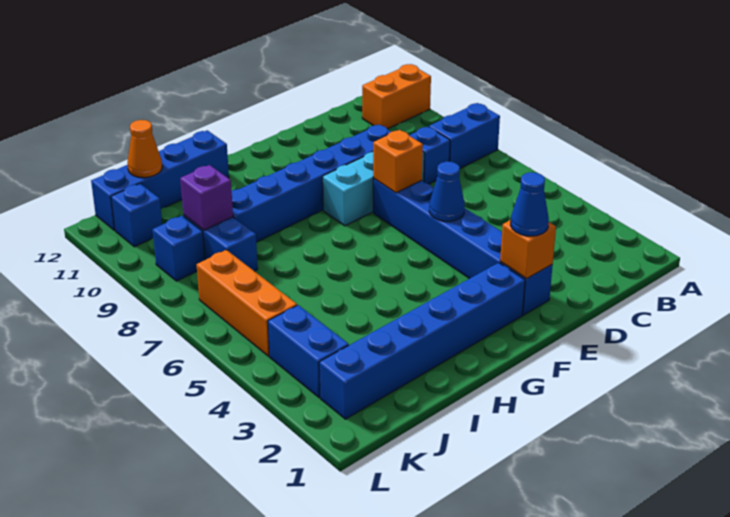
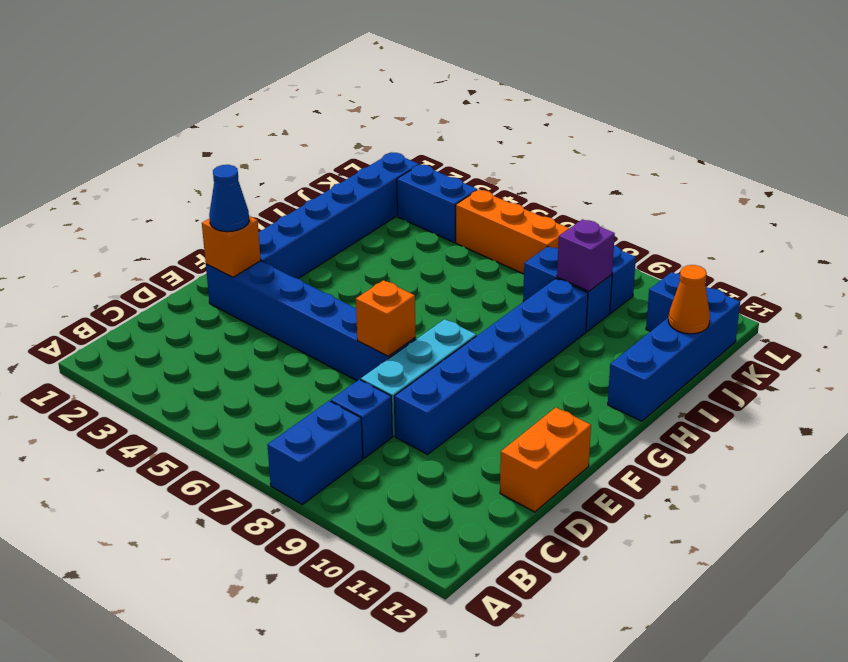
orange brick A11:B11 level 1 -> orange brick D12:E12 level 1
blue cone E5 level 2 -> none

